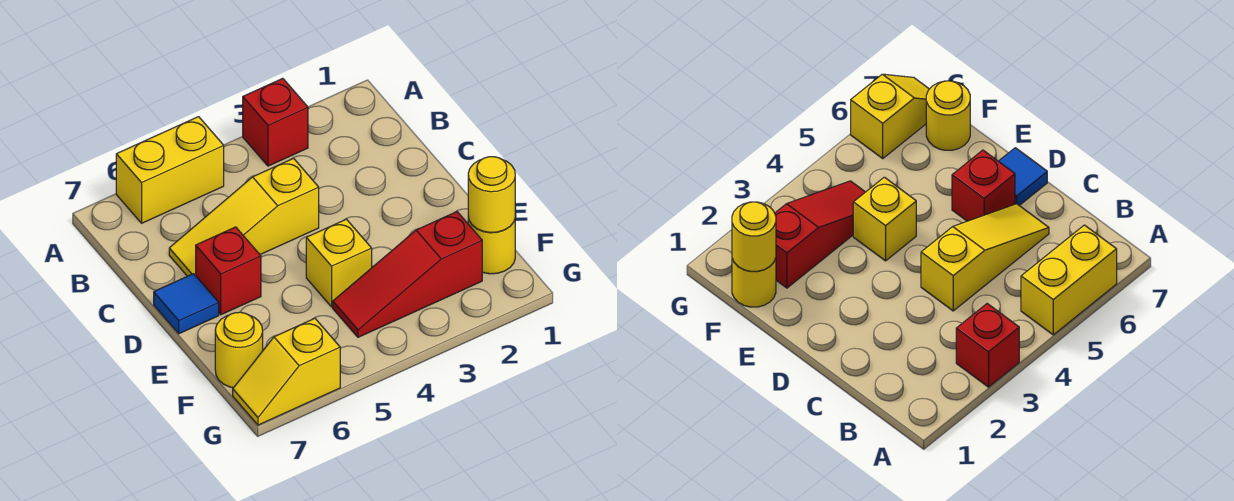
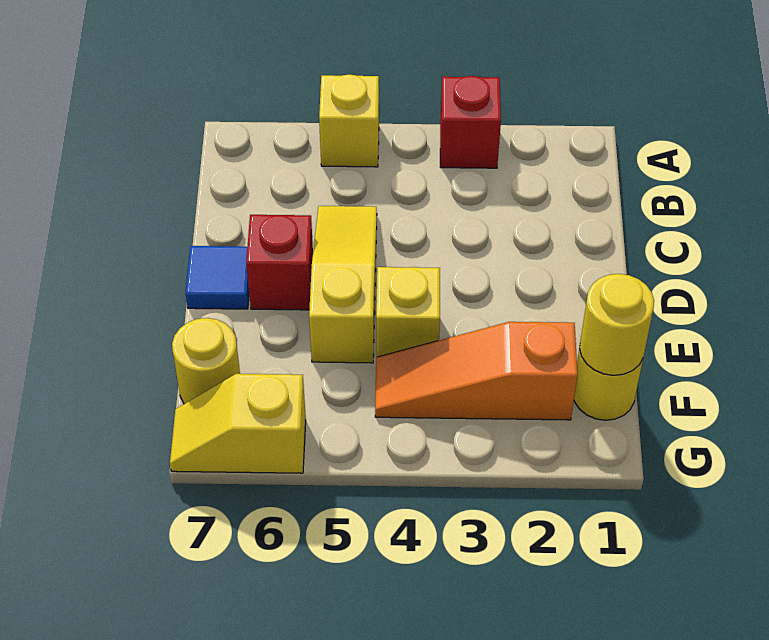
yellow brick A5:A6 level 1 -> yellow brick A5 level 1
yellow slope C4:C6 level 1 top 4 -> yellow slope C5:E5 level 1 top E
red slope F2:F4 level 1 top 2 -> orange slope F2:F4 level 1 top 2

